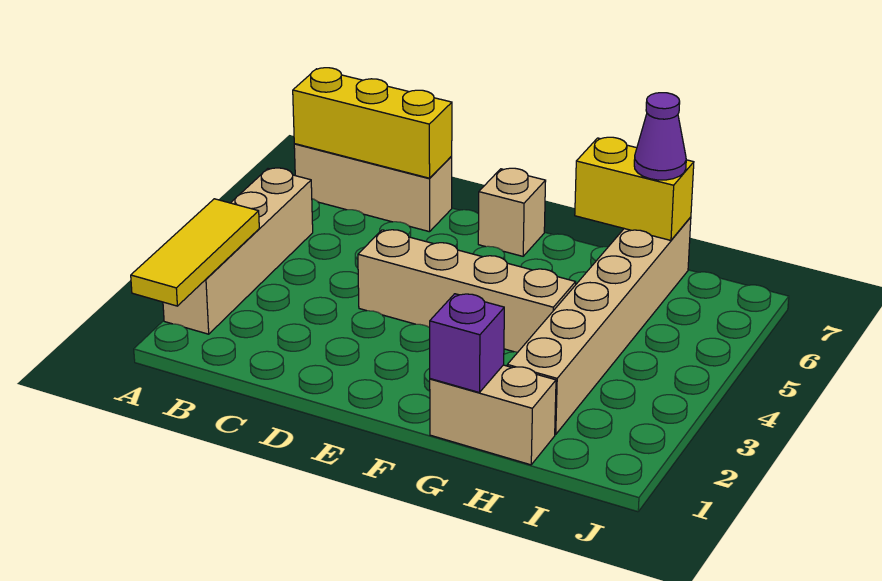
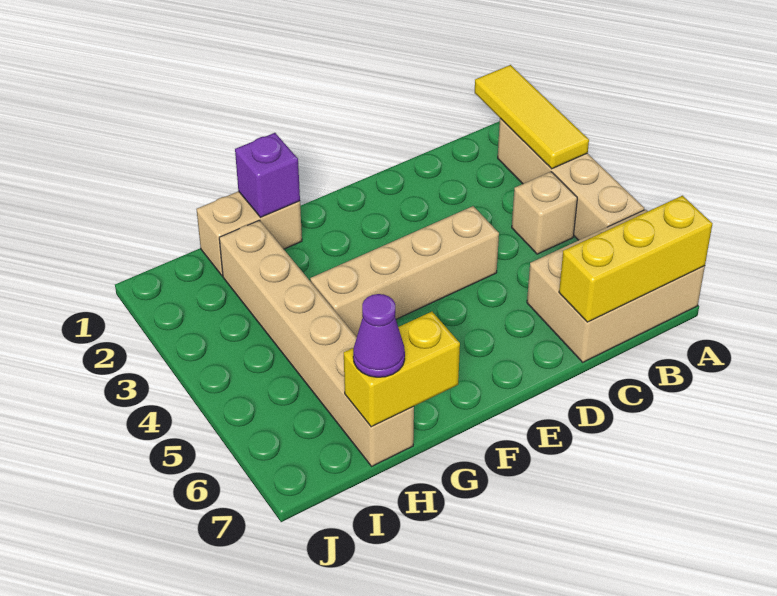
tan brick A7:C7 level 1 -> tan brick A6:C7 level 1
tan brick E7 level 1 -> tan brick B4 level 1

